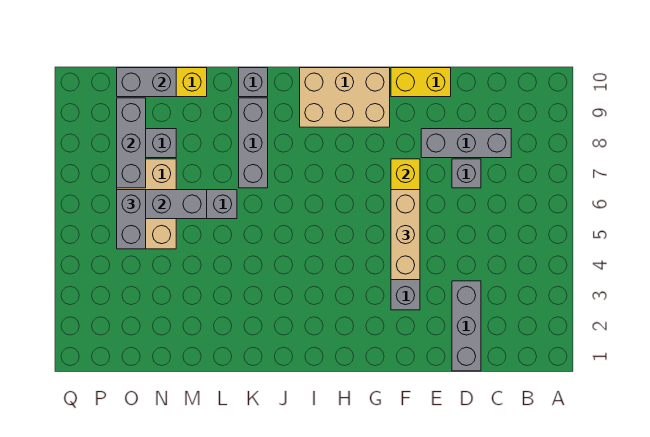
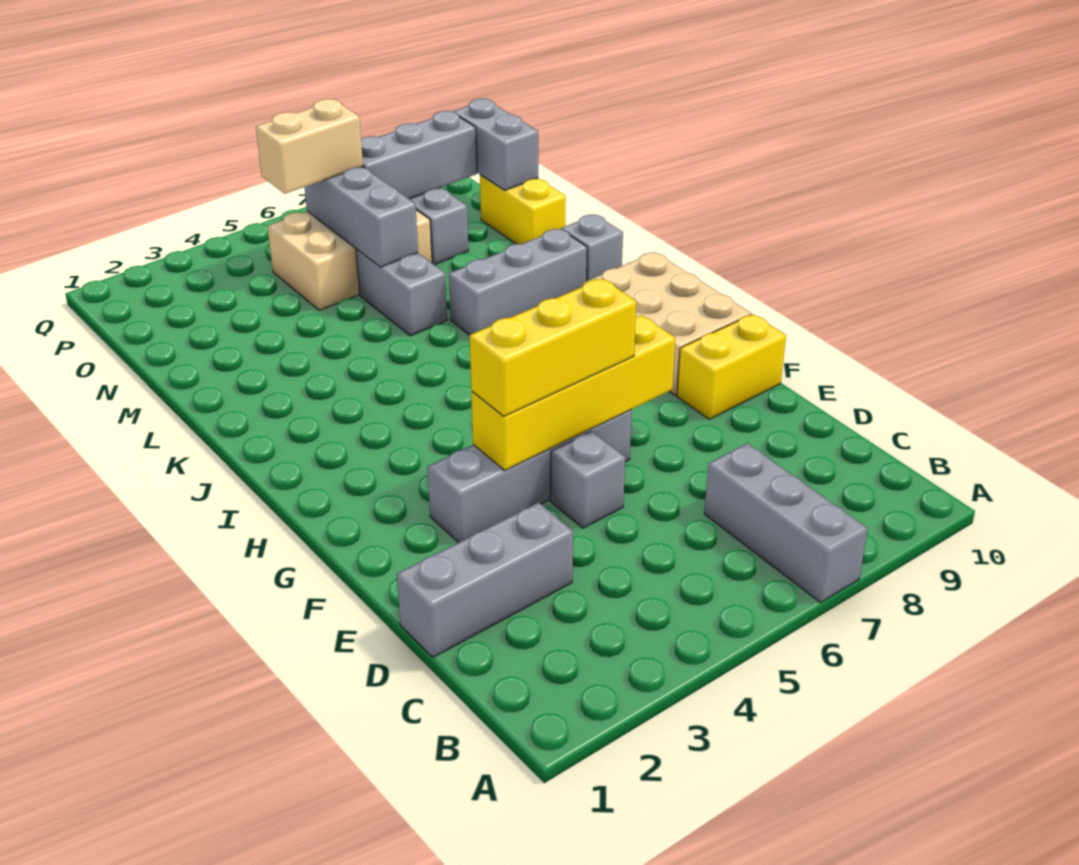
grey brick C8:E8 level 1 -> grey brick A7:C7 level 1
grey brick D7 level 1 -> grey brick E5 level 1
yellow brick E10:F10 level 1 -> yellow brick F9:F10 level 1
tan brick F4:F6 level 3 -> yellow brick F4:F6 level 3
grey brick O5:O6 level 3 -> tan brick O5:O6 level 3

